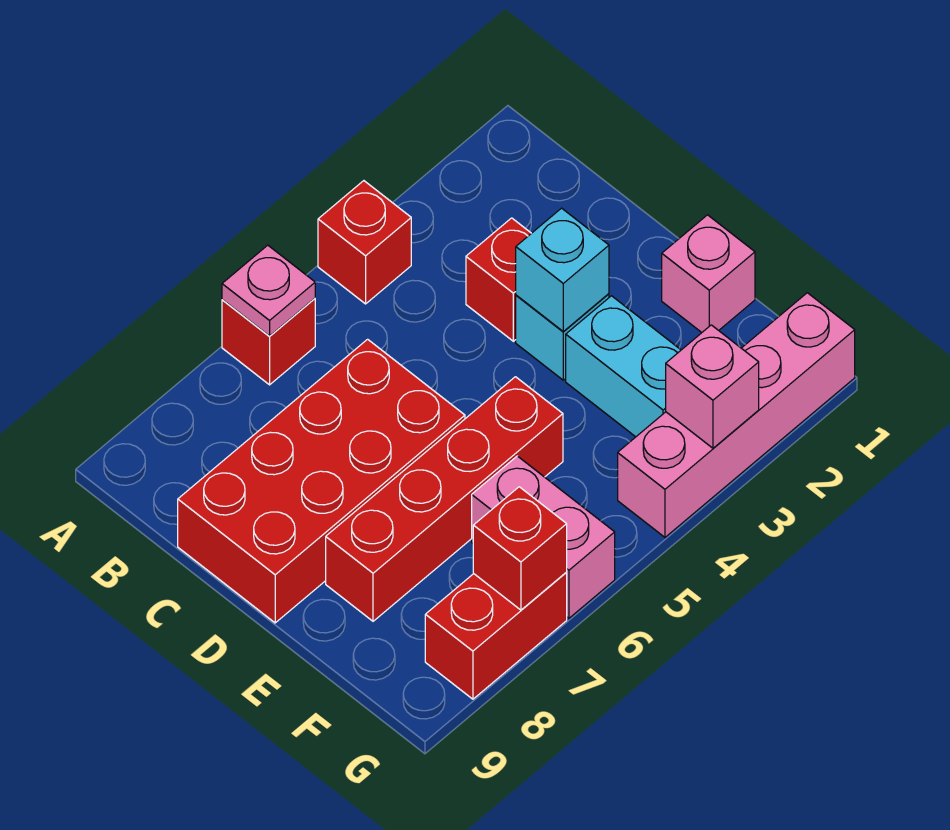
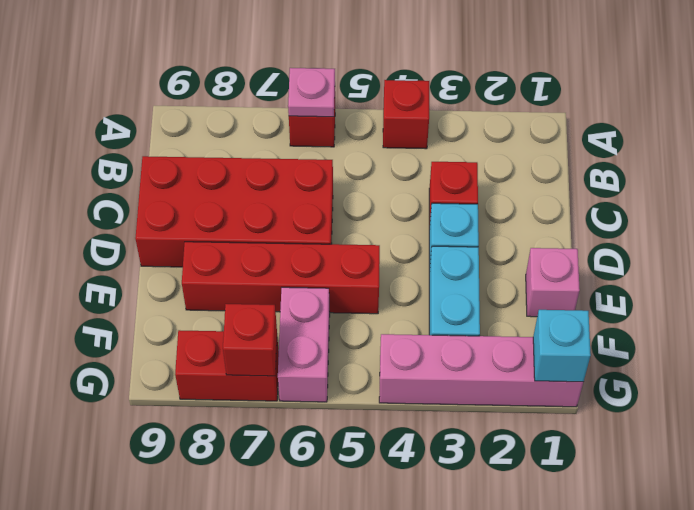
cyan brick D3 level 2 -> cyan brick G1 level 2
pink brick G3 level 2 -> none

